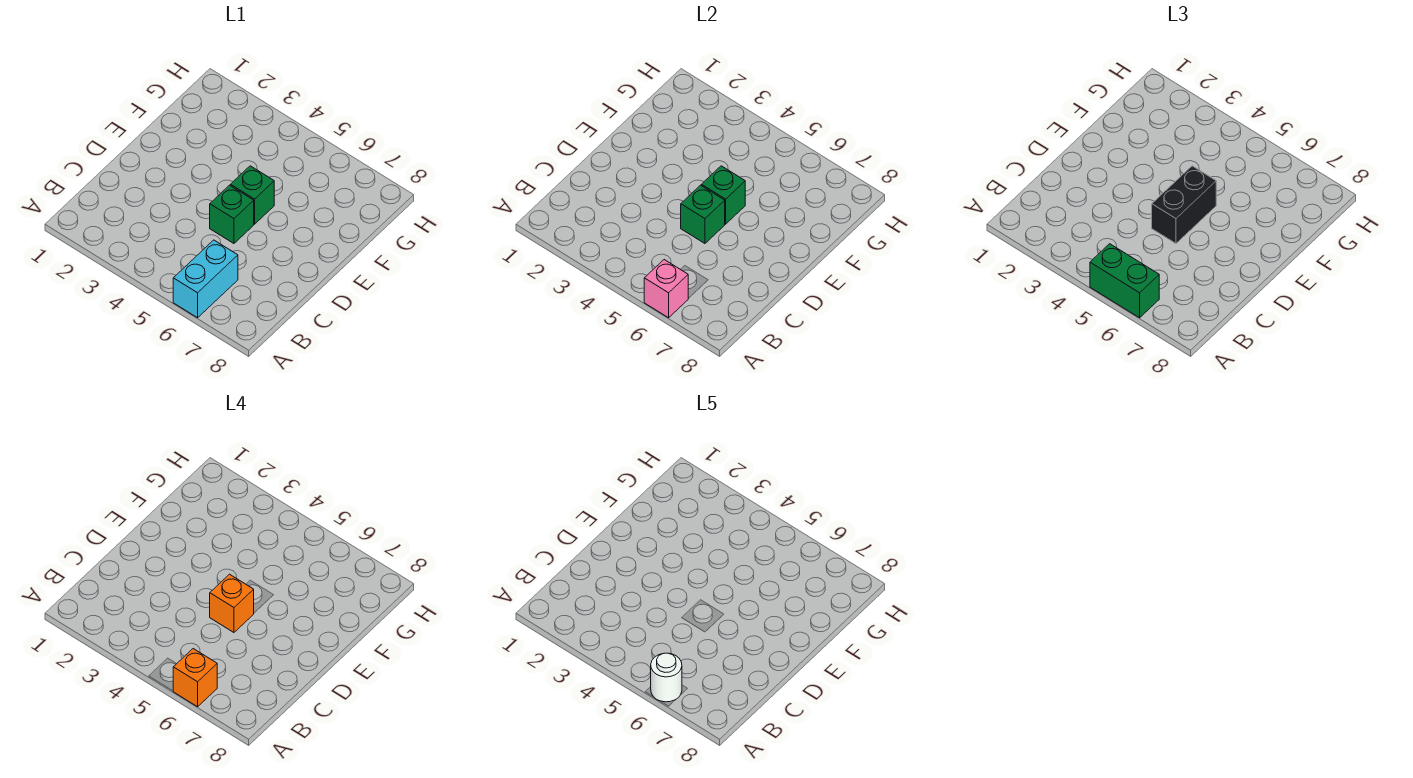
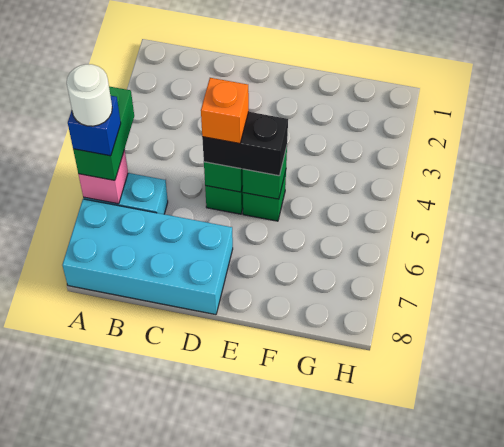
orange brick A6 level 4 -> blue brick A6 level 4
none -> cyan brick A7:D8 level 1

